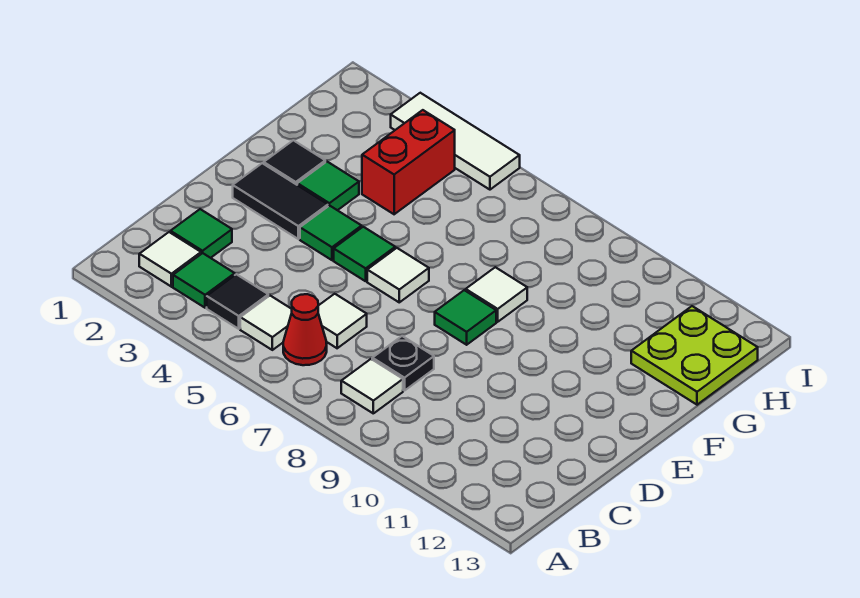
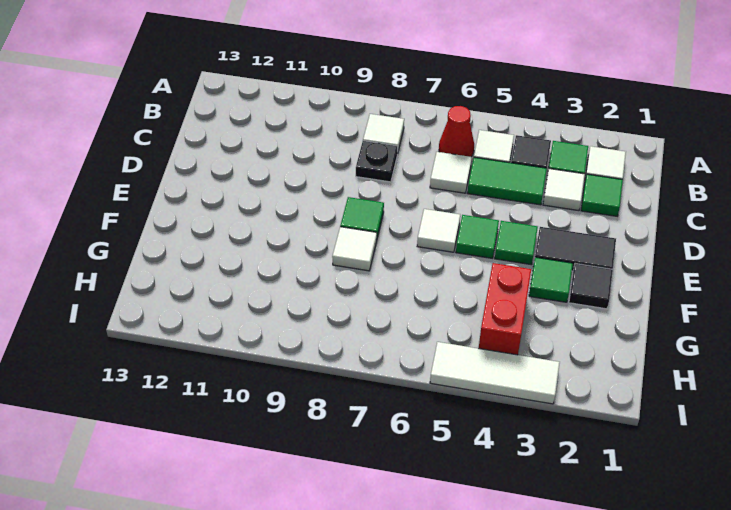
none -> white tile C3 level 1
none -> green tile C4:C5 level 1
lime plate G12:H13 level 1 -> none

